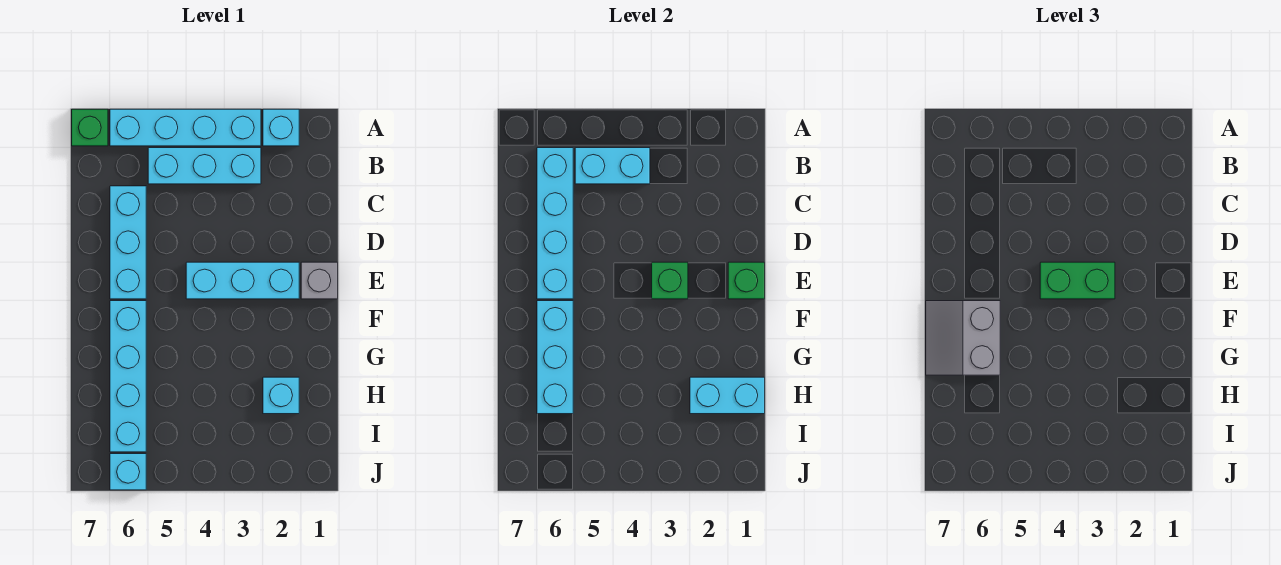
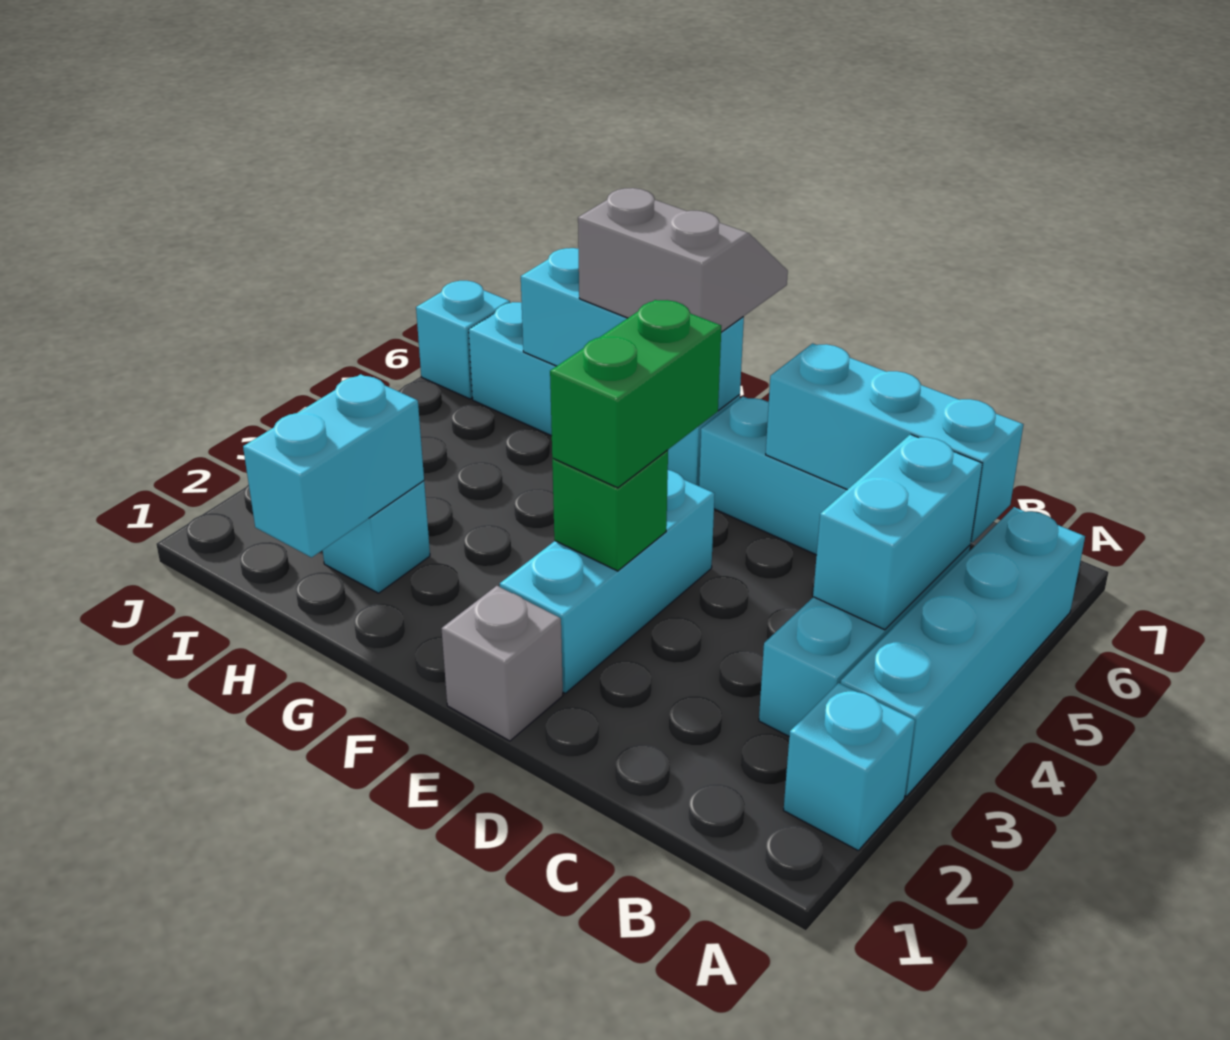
green brick A7 level 1 -> none
cyan brick B6:E6 level 2 -> cyan brick B6:D6 level 2
green brick E1 level 2 -> none

